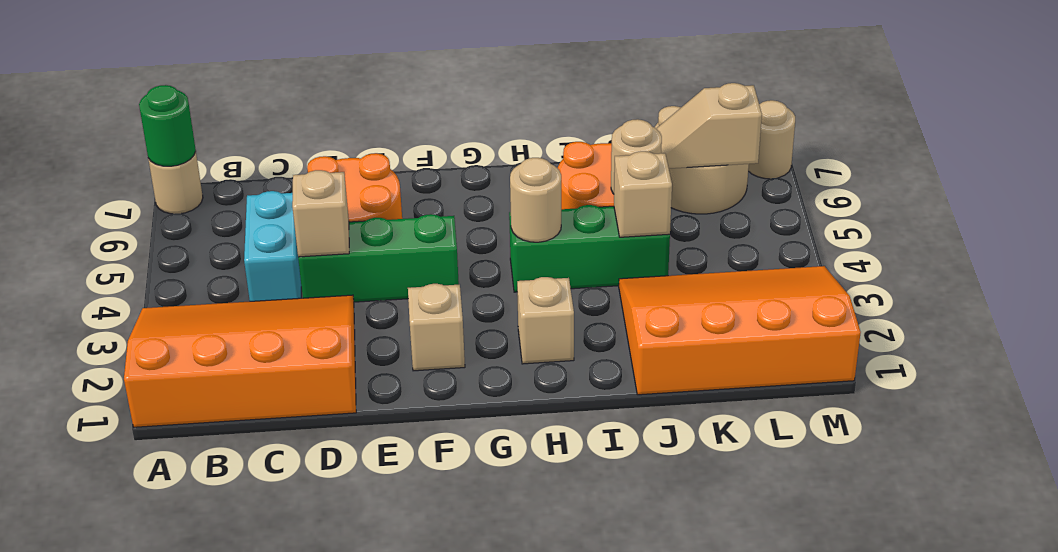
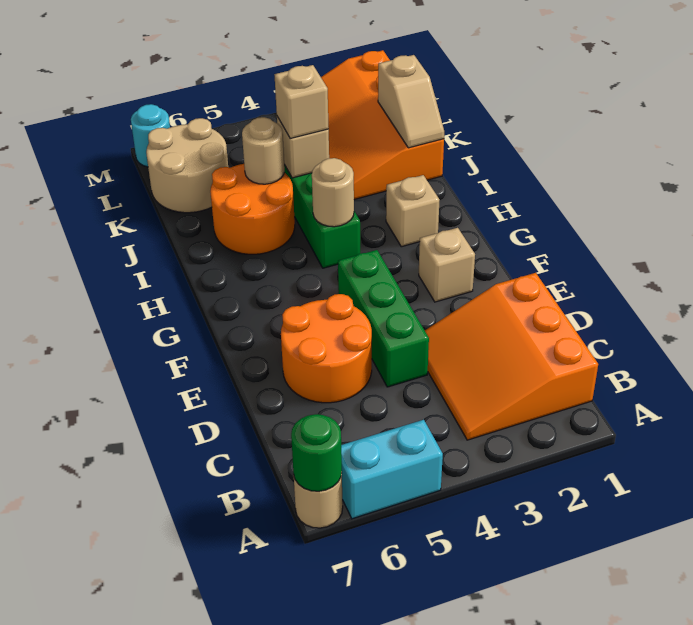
orange slope A1:D3 level 1 top 1 -> orange slope B1:D3 level 1 top 1
cyan brick C4:C5 level 1 -> cyan brick A5:A6 level 1
tan brick D4 level 2 -> tan brick J4 level 3
tan slope K6:L6 level 2 top L -> tan slope J1:K1 level 2 top K
tan round brick M7 level 1 -> cyan round brick M7 level 1

